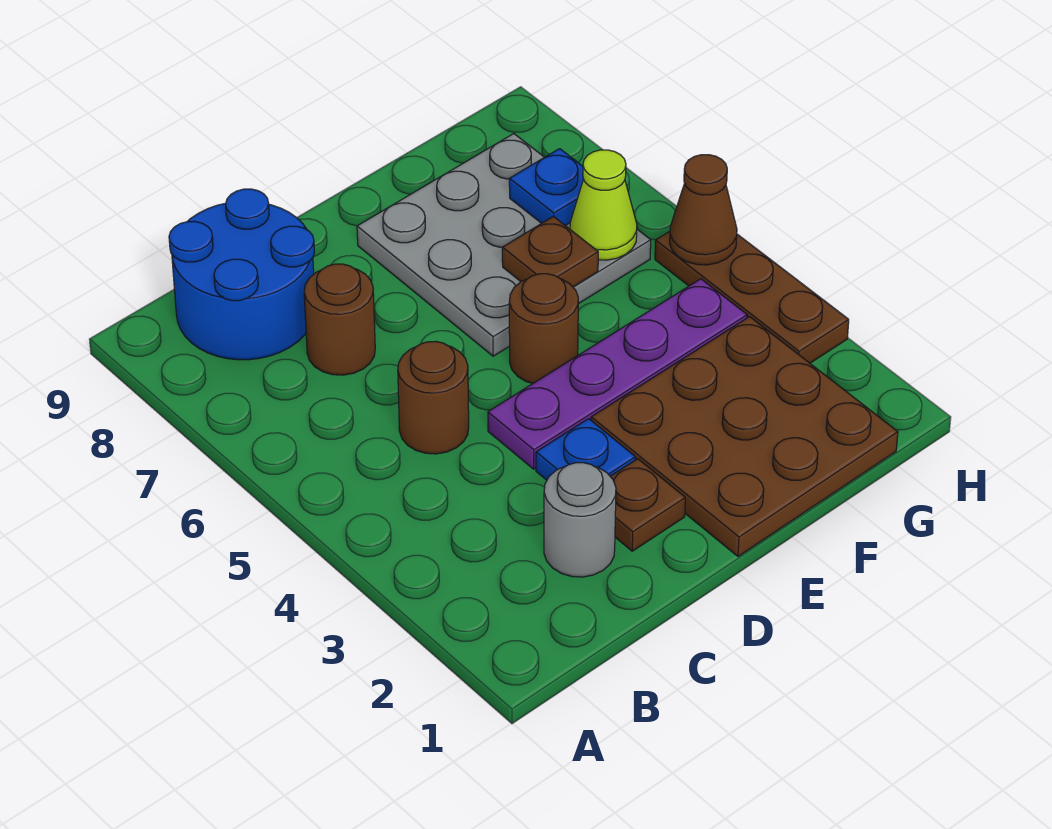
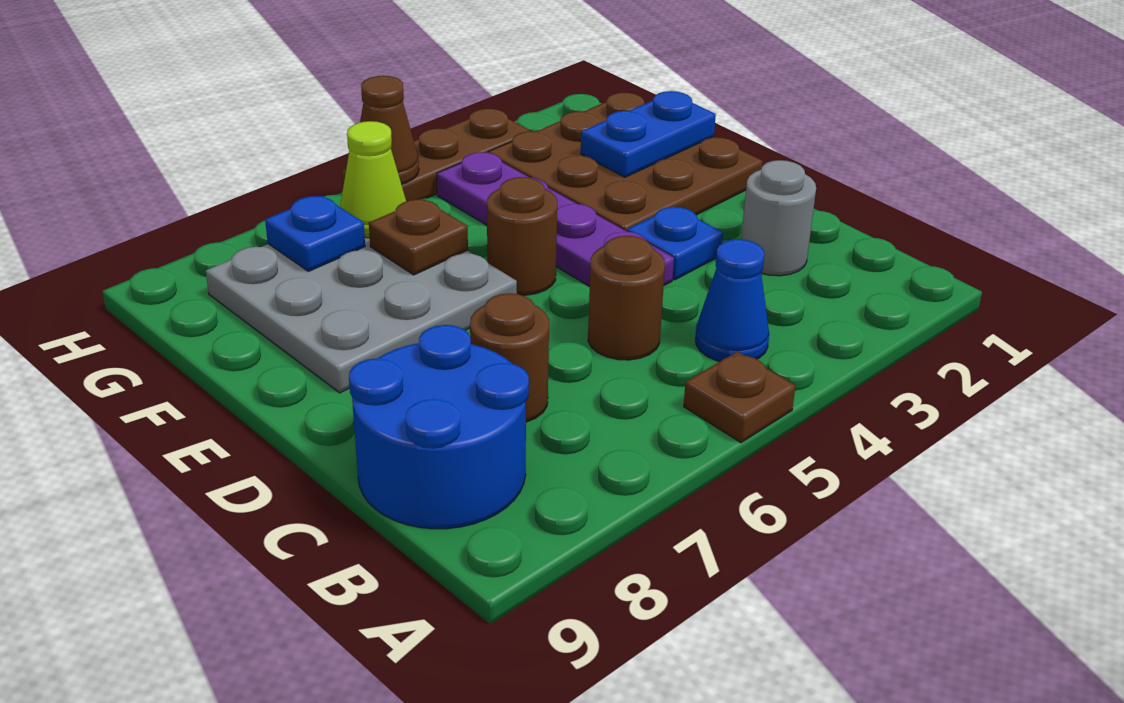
none -> blue cone B4 level 1
brown plate D2 level 1 -> brown plate A5 level 1
none -> blue plate F1:F2 level 2

